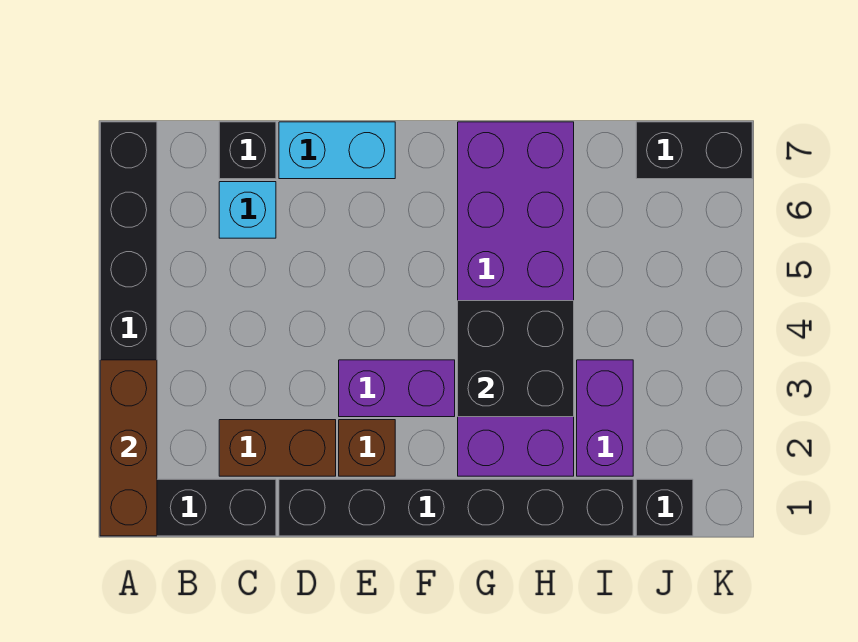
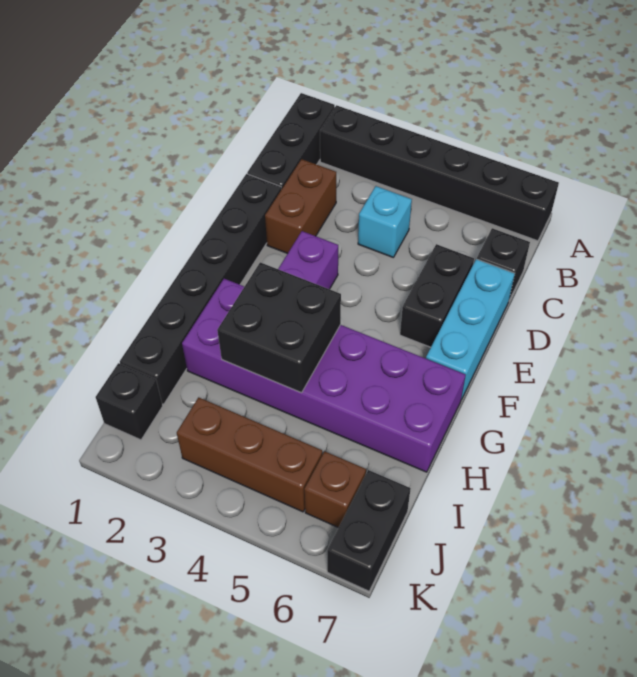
brown brick A1:A3 level 2 -> brown brick J3:J5 level 1
cyan brick C6 level 1 -> cyan brick C4 level 1
none -> black brick D6:E6 level 1
cyan brick D7:E7 level 1 -> cyan brick D7:F7 level 1
brown brick E2 level 1 -> brown brick J6 level 1
purple brick I2:I3 level 1 -> none

